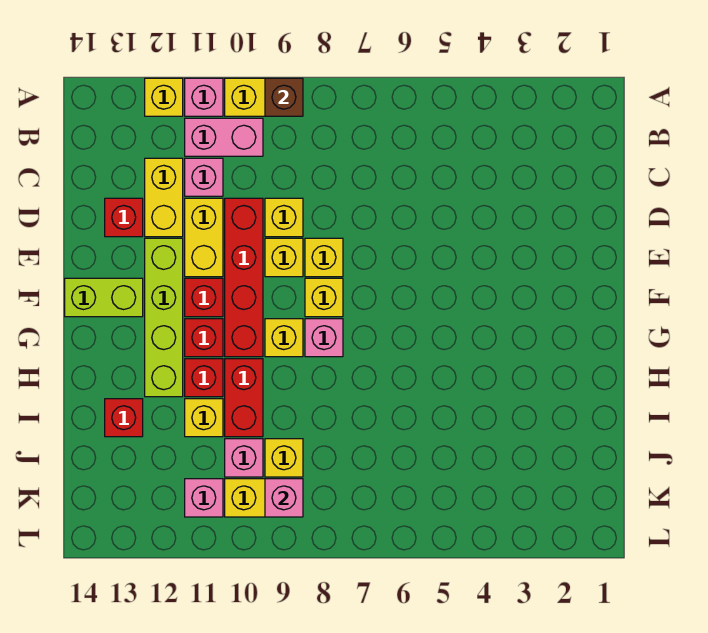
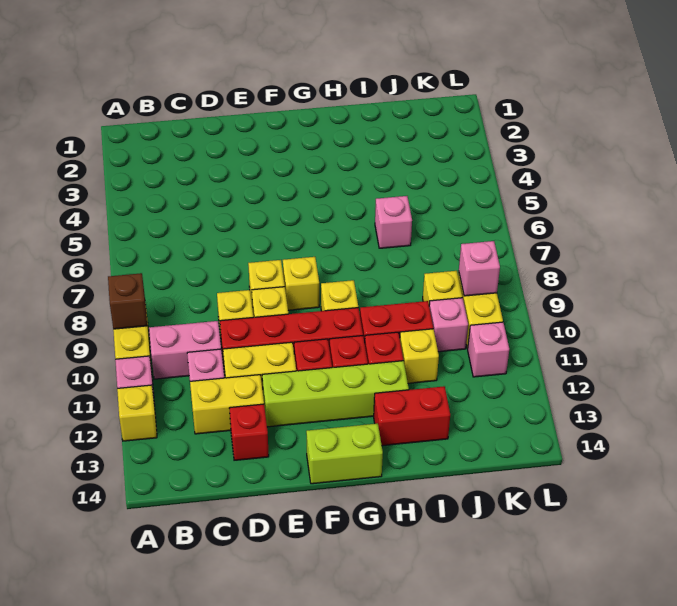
pink brick B10:B11 level 1 -> pink brick B10:C10 level 1
lime brick F13:F14 level 1 -> lime brick F14:G14 level 1
pink brick G8 level 1 -> pink brick I6 level 1
red brick I13 level 1 -> red brick H13:I13 level 1

